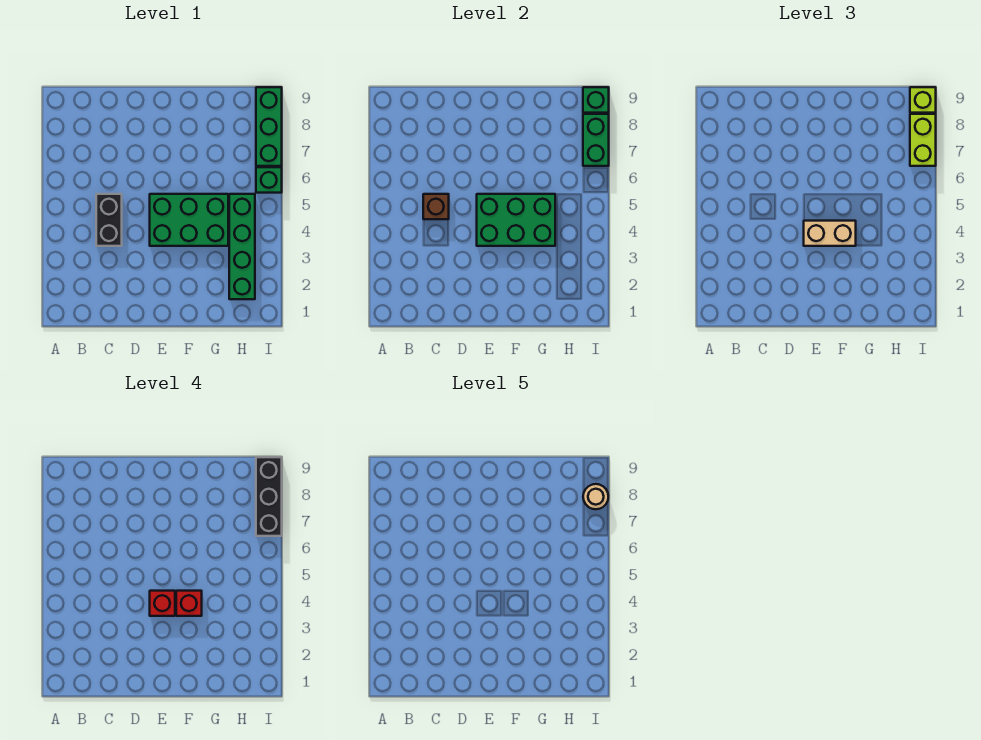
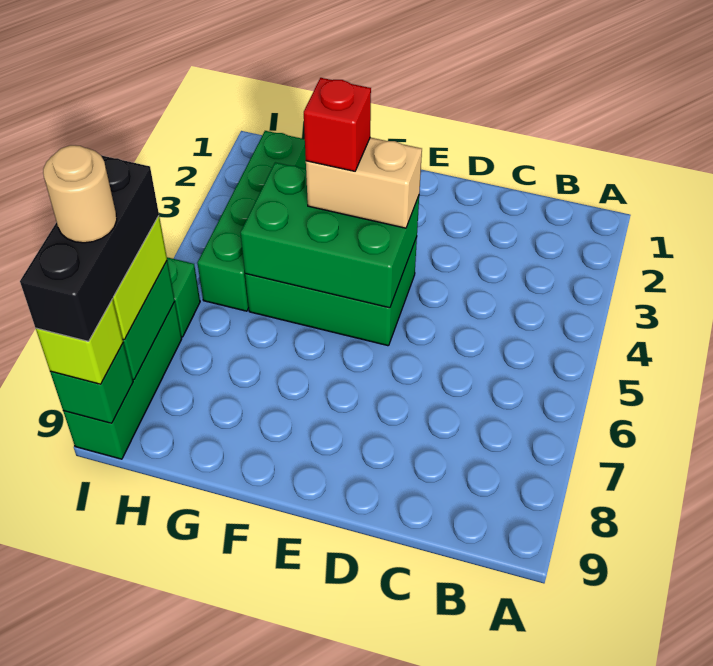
black brick C4:C5 level 1 -> none
brown brick C5 level 2 -> none
red brick E4 level 4 -> none

